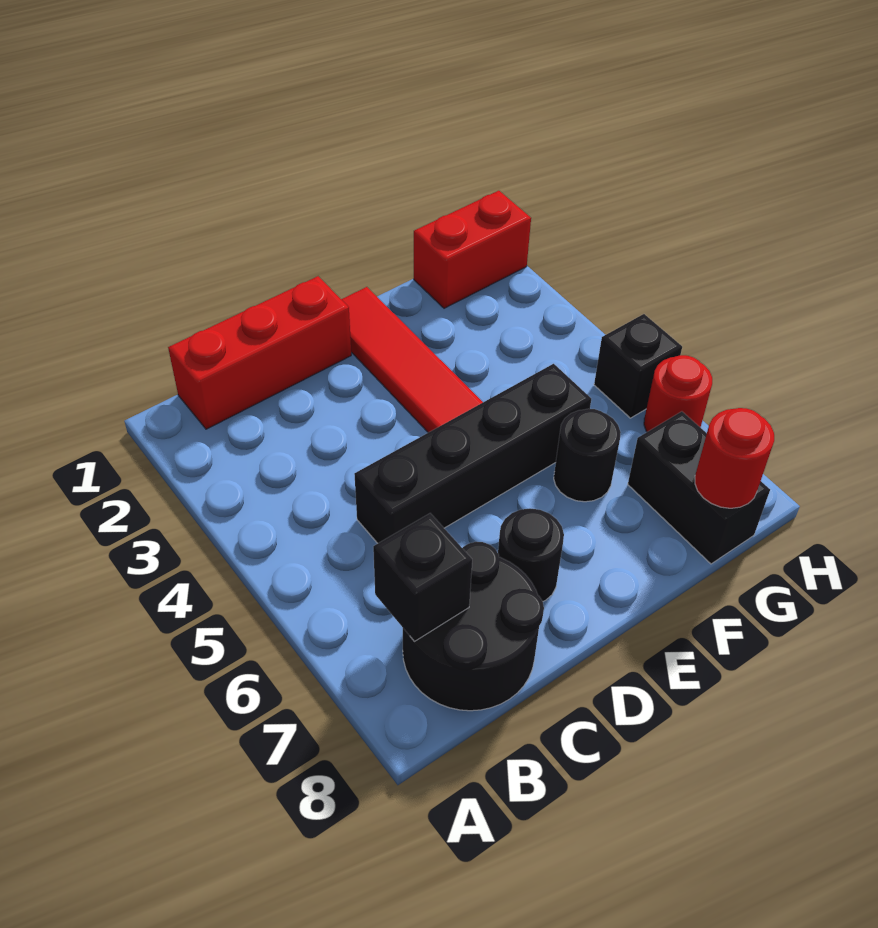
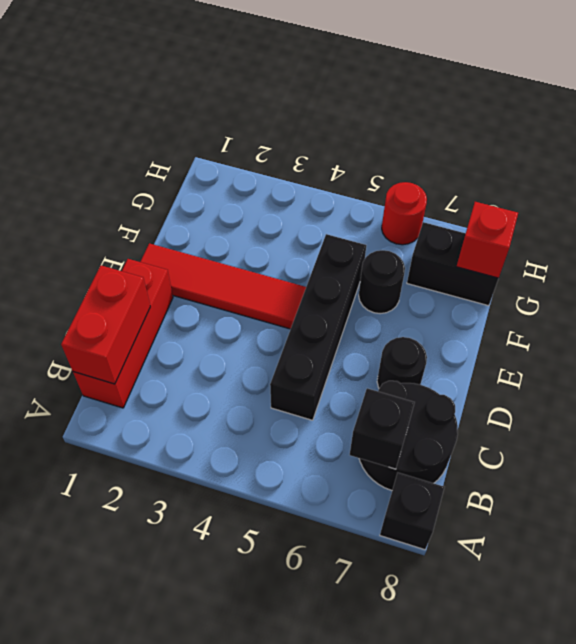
red brick G1:H1 level 1 -> red brick B1:C1 level 2
red round brick G8 level 2 -> red brick G8 level 2
black brick H5 level 1 -> black brick A8 level 1

